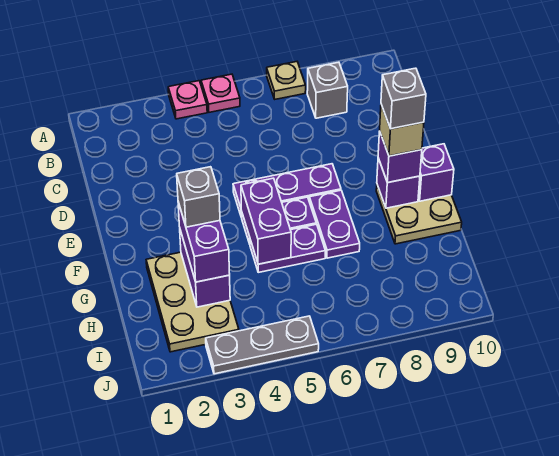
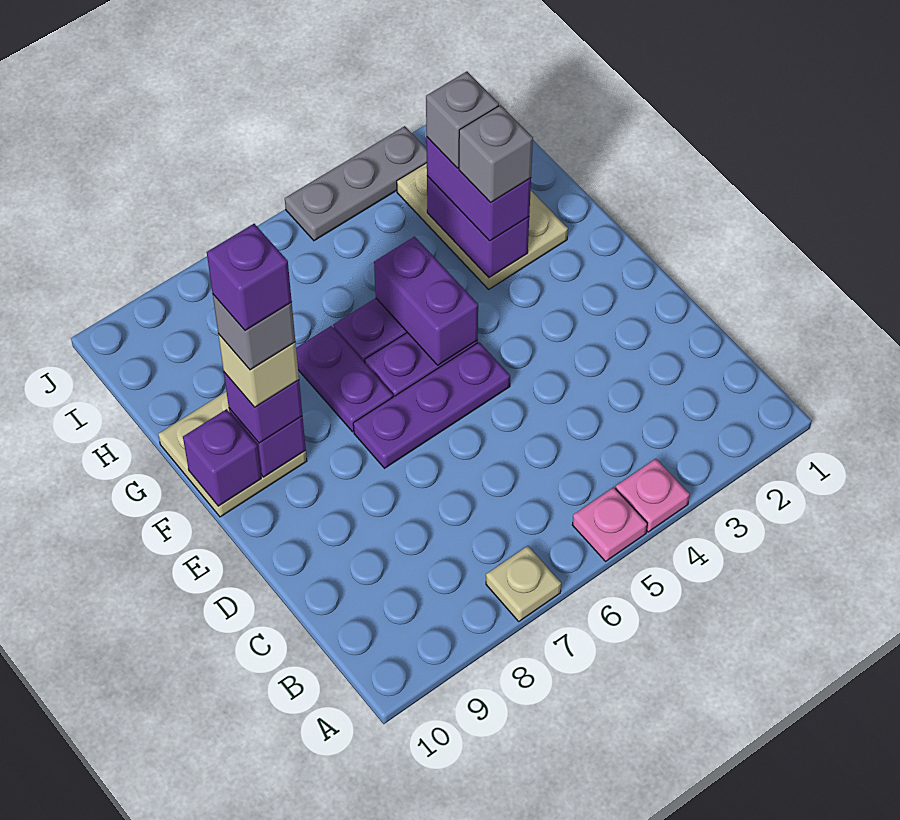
grey brick B8 level 1 -> grey brick H3 level 4
none -> purple brick F9 level 6

